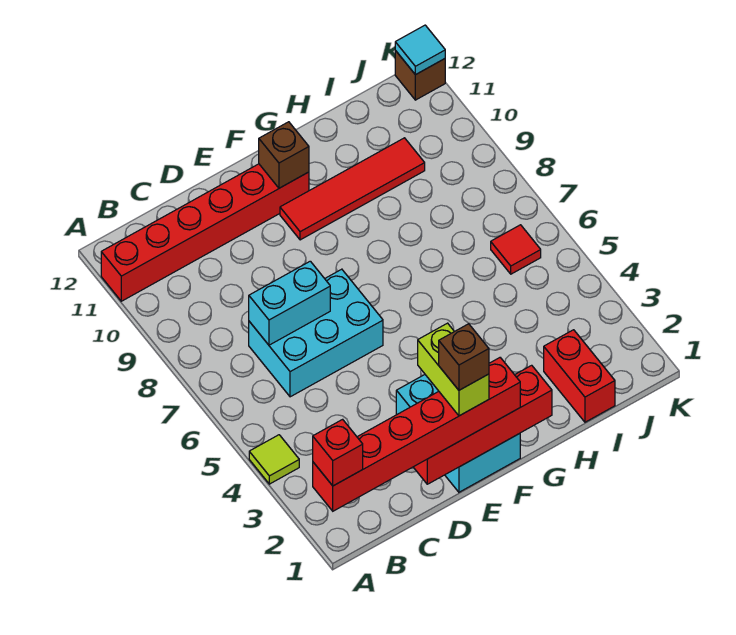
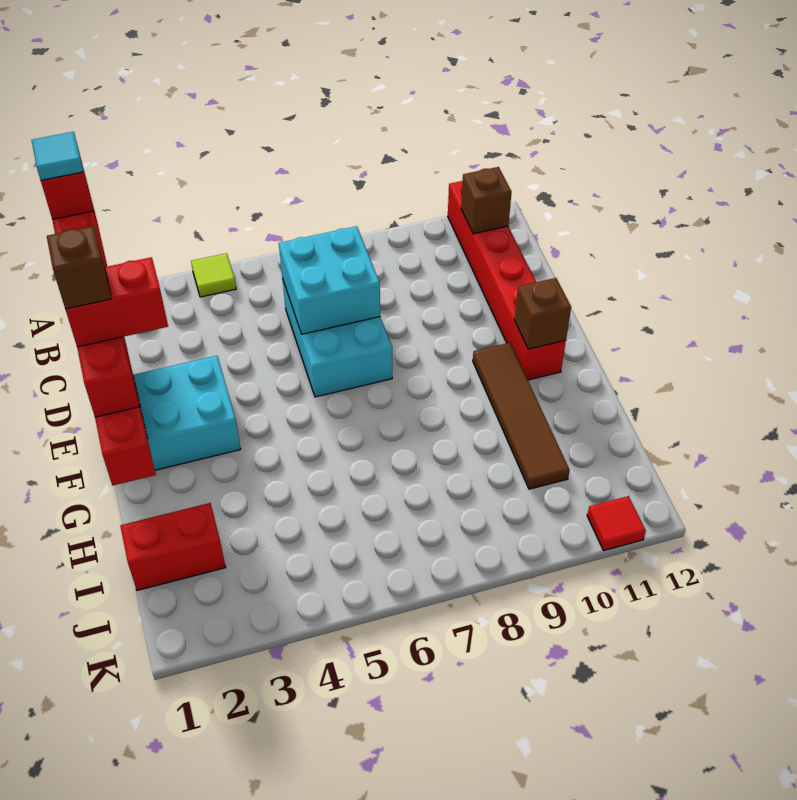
cyan brick C7:D7 level 2 -> cyan brick C6:D7 level 2
lime brick E1:E2 level 4 -> red brick E1:E2 level 4
red tile F10:I10 level 1 -> brown tile F10:I10 level 1
red tile J6 level 1 -> red tile K11 level 1
brown brick K12 level 1 -> brown brick B11 level 2
cyan tile K12 level 2 -> cyan tile A1 level 5

